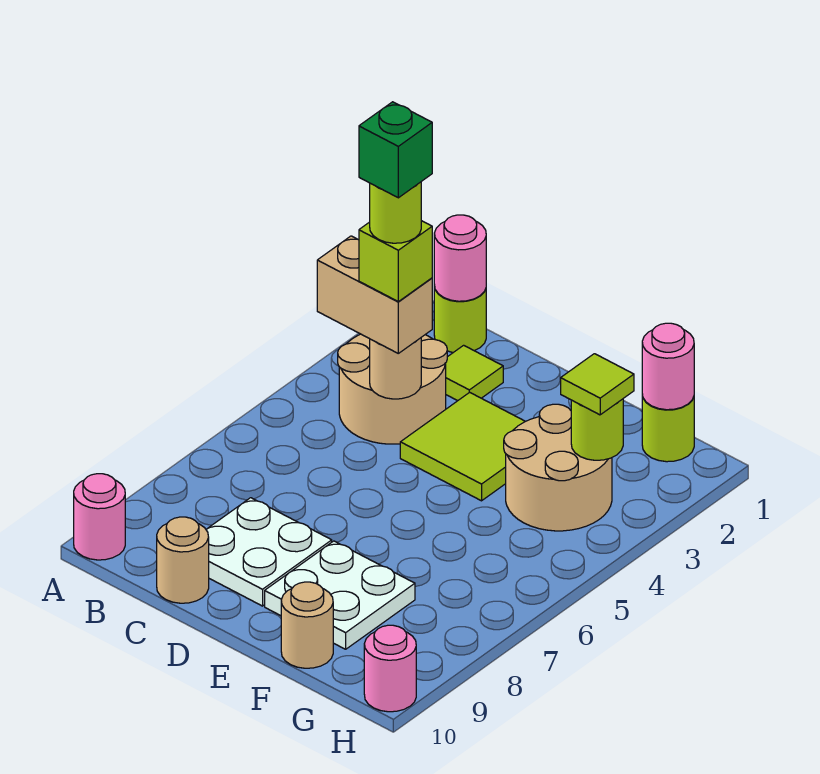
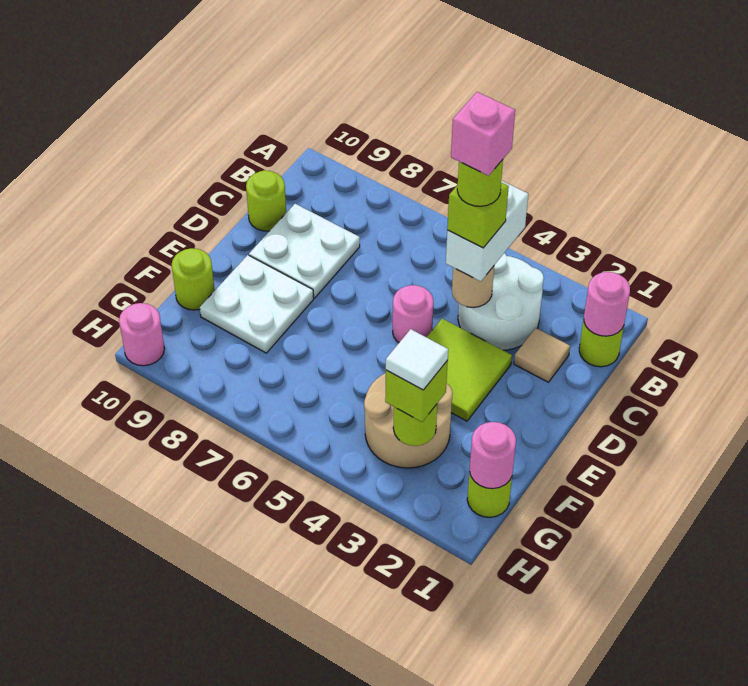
pink round brick A10 level 1 -> pink round brick D5 level 1
tan round brick B3:C4 level 1 -> white round brick B3:C4 level 1
tan brick B4:C4 level 3 -> white brick B4:C4 level 3
lime tile C2 level 1 -> tan tile C2 level 1
green brick C4 level 6 -> pink brick C4 level 6
tan round brick C10 level 1 -> lime round brick C10 level 1
tan round brick F10 level 1 -> lime round brick F10 level 1
lime tile G3 level 3 -> lime brick G3 level 3
none -> white tile G3 level 4

